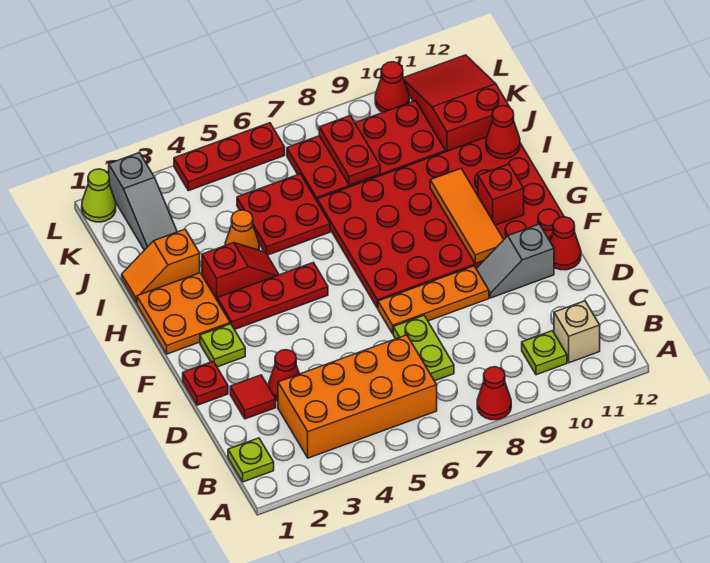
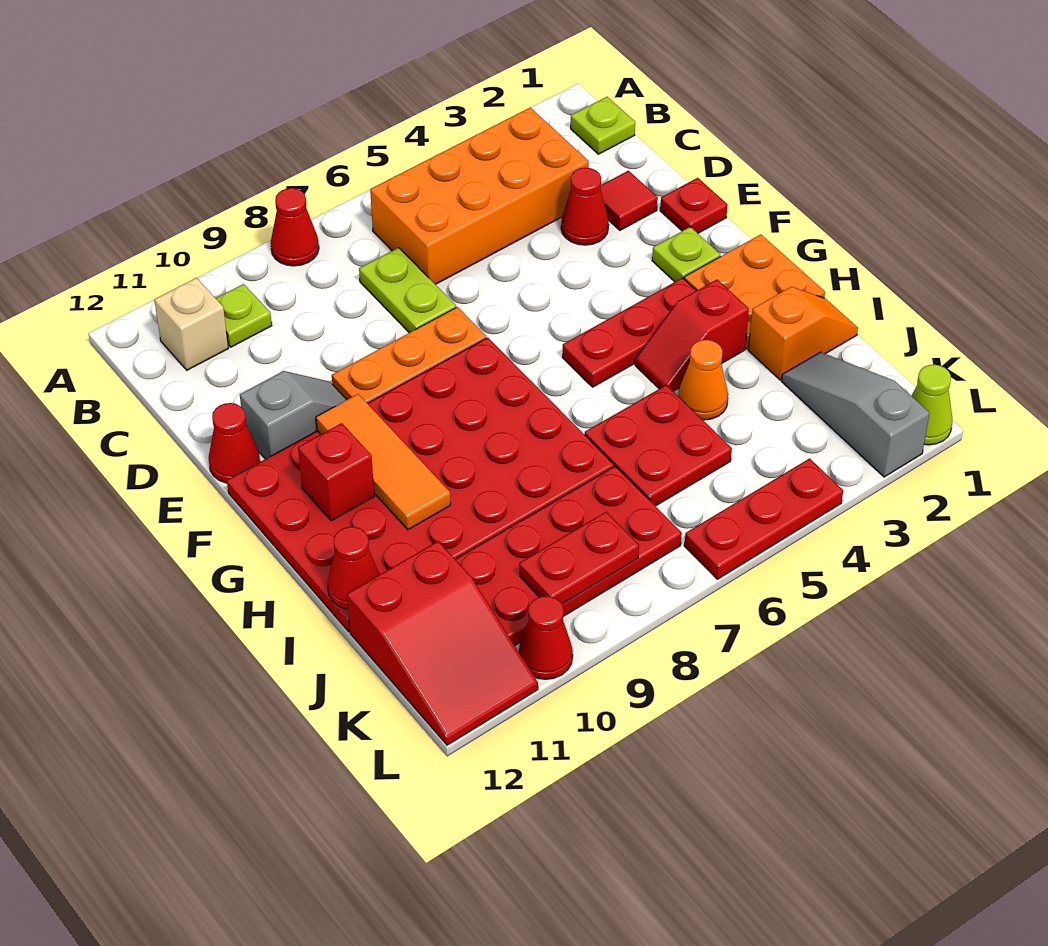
red plate J8:K8 level 2 -> red plate K8:K9 level 2

